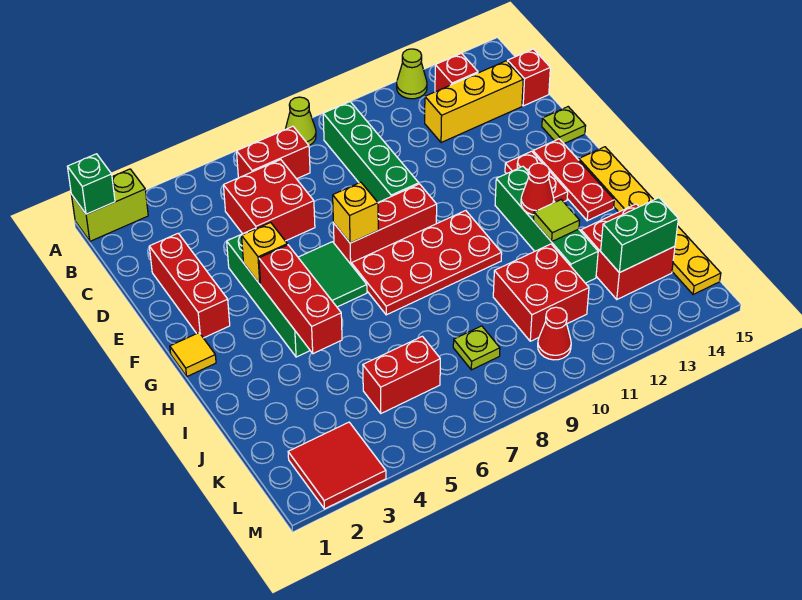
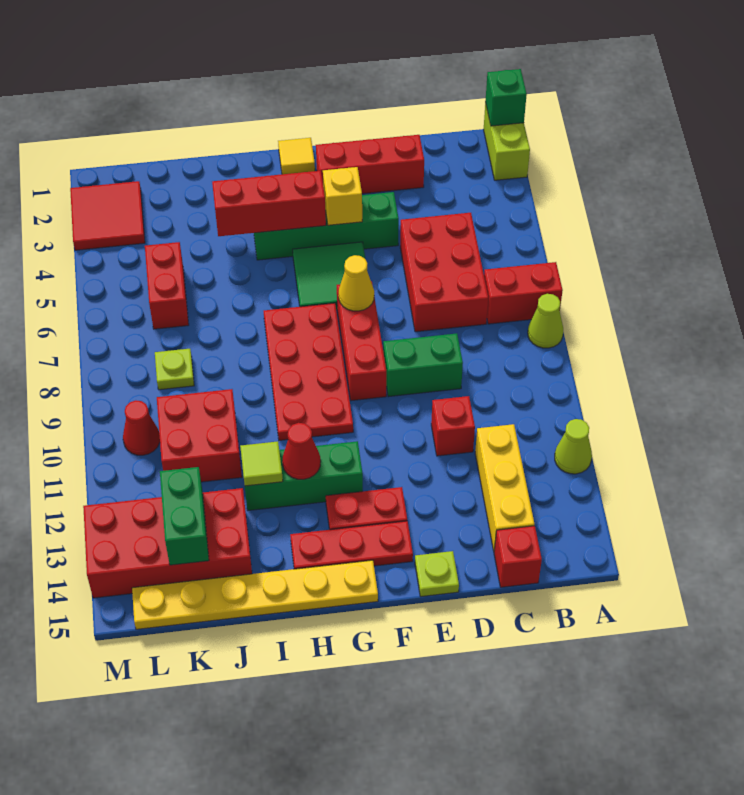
red brick B6:B7 level 1 -> red brick A7:B7 level 1
green brick B9:E9 level 1 -> green brick D9:E9 level 1
red brick B13 level 1 -> red brick D11 level 1
red brick C5:D6 level 1 -> red brick C5:D7 level 1
yellow brick F7 level 2 -> yellow cone F7 level 2
green brick G12:J12 level 1 -> green brick G12:I12 level 1
red brick J13:K14 level 1 -> red brick J13:M14 level 1

